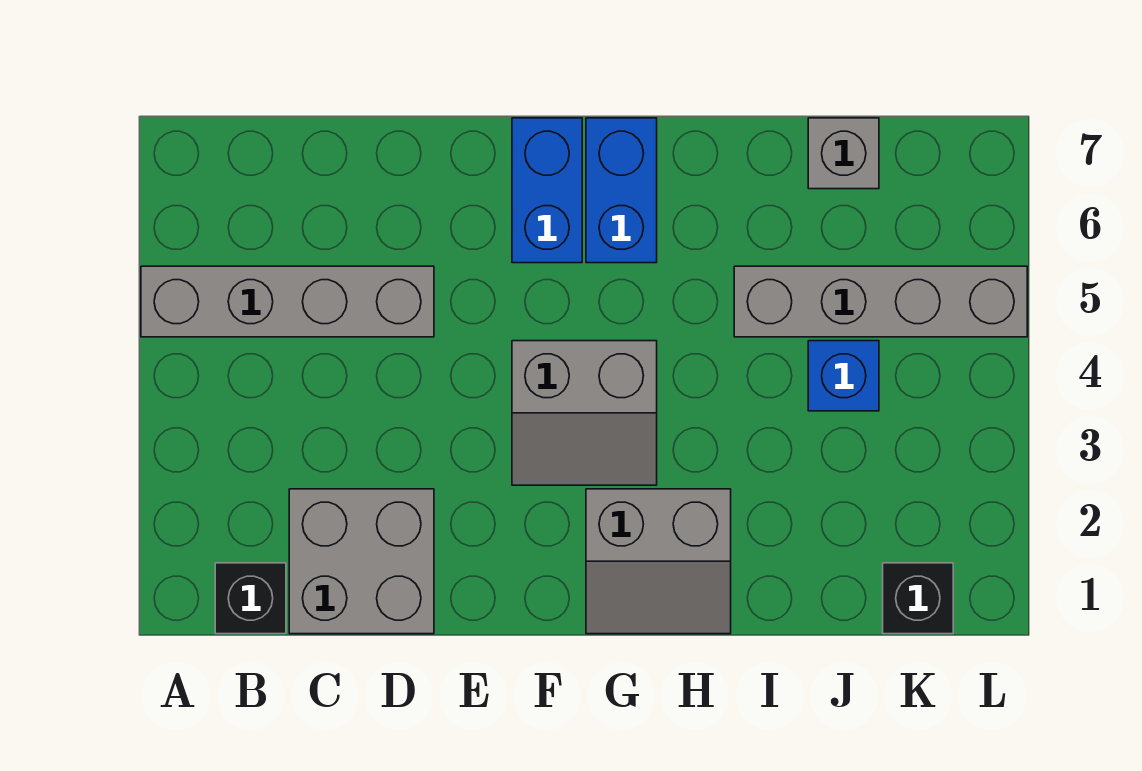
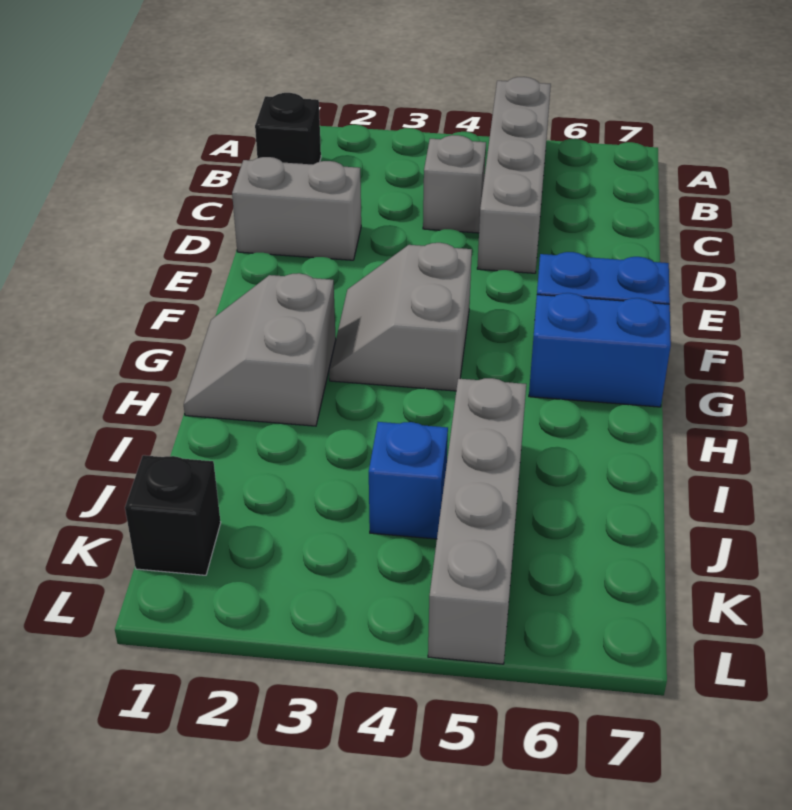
grey brick C1:D2 level 1 -> grey brick D1:D2 level 1
grey brick J7 level 1 -> grey brick C4 level 1

